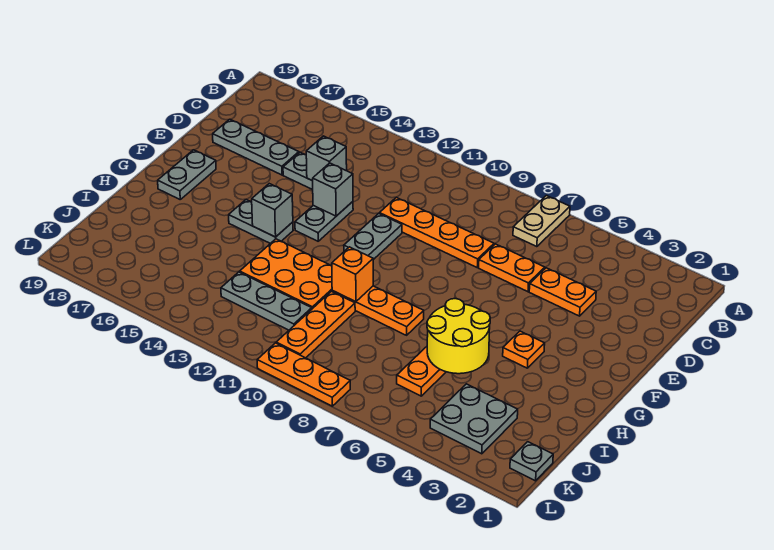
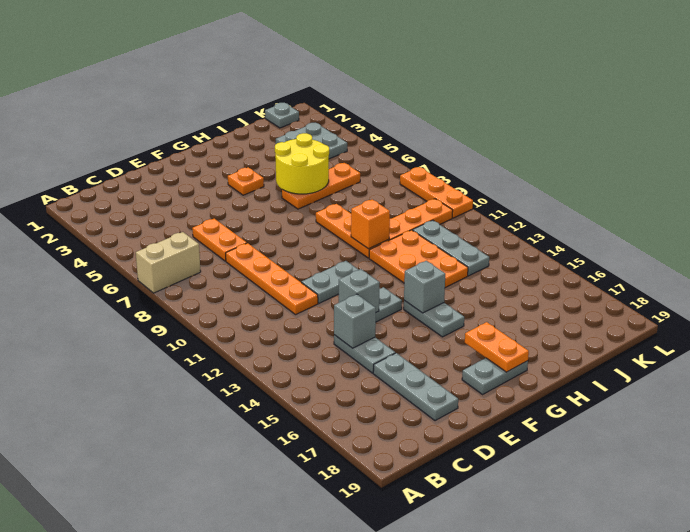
tan plate A7:B7 level 1 -> tan brick A7:B7 level 1
orange plate D4:D5 level 1 -> orange plate G17:G18 level 2

